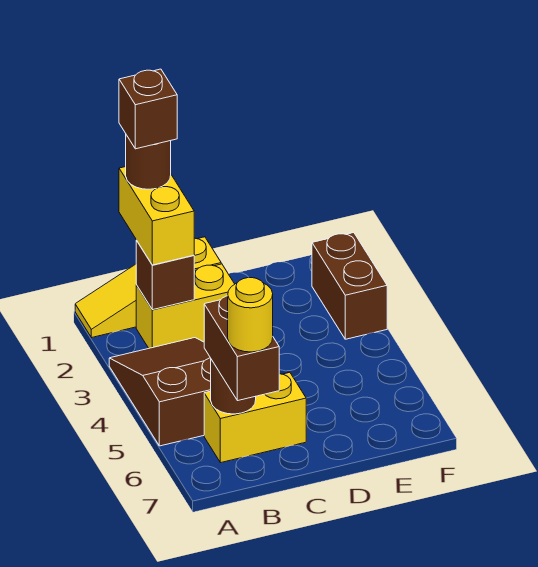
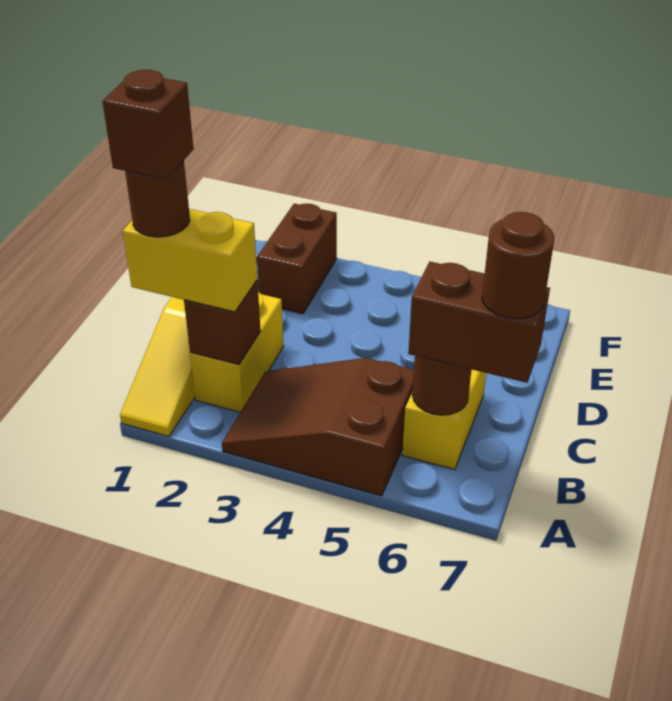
yellow round brick B7 level 4 -> brown round brick B7 level 4
brown brick F2:F3 level 1 -> brown brick E2:F2 level 1

